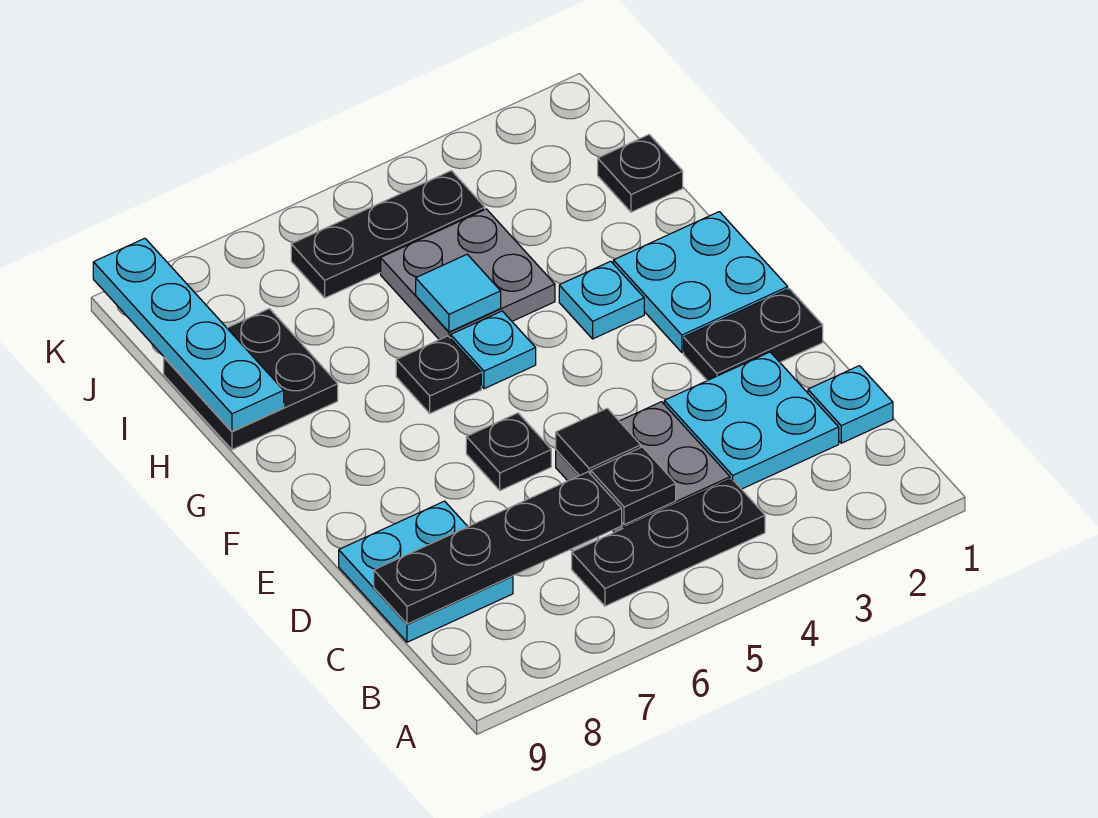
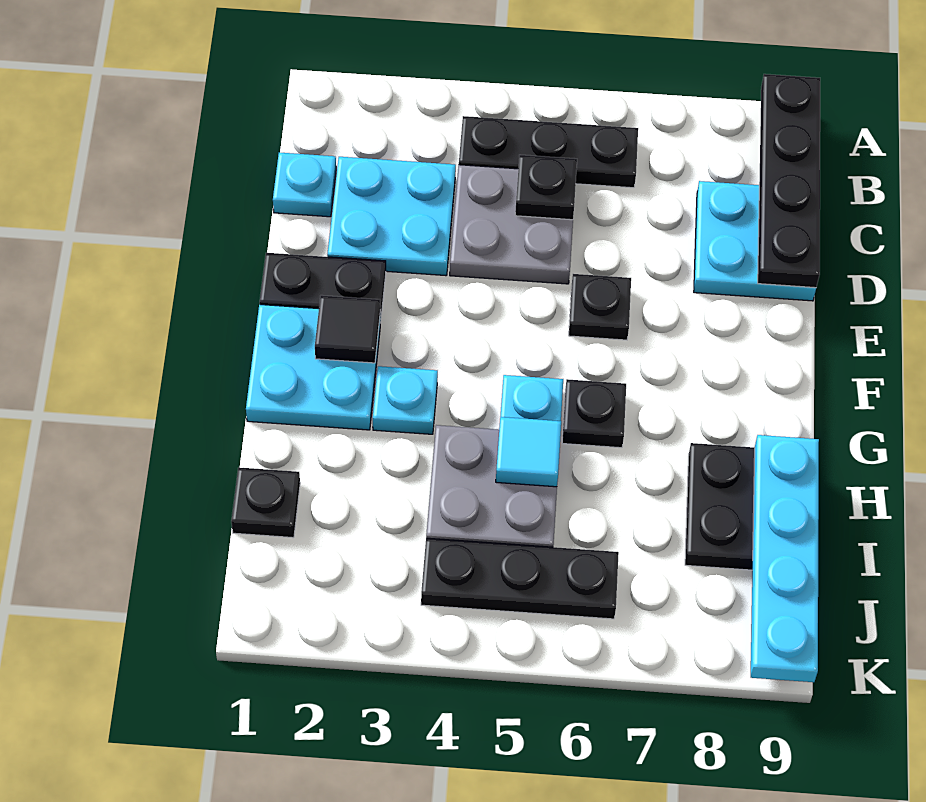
black plate C6:C9 level 2 -> black plate A9:D9 level 2
black tile D5 level 2 -> black tile F2 level 2

